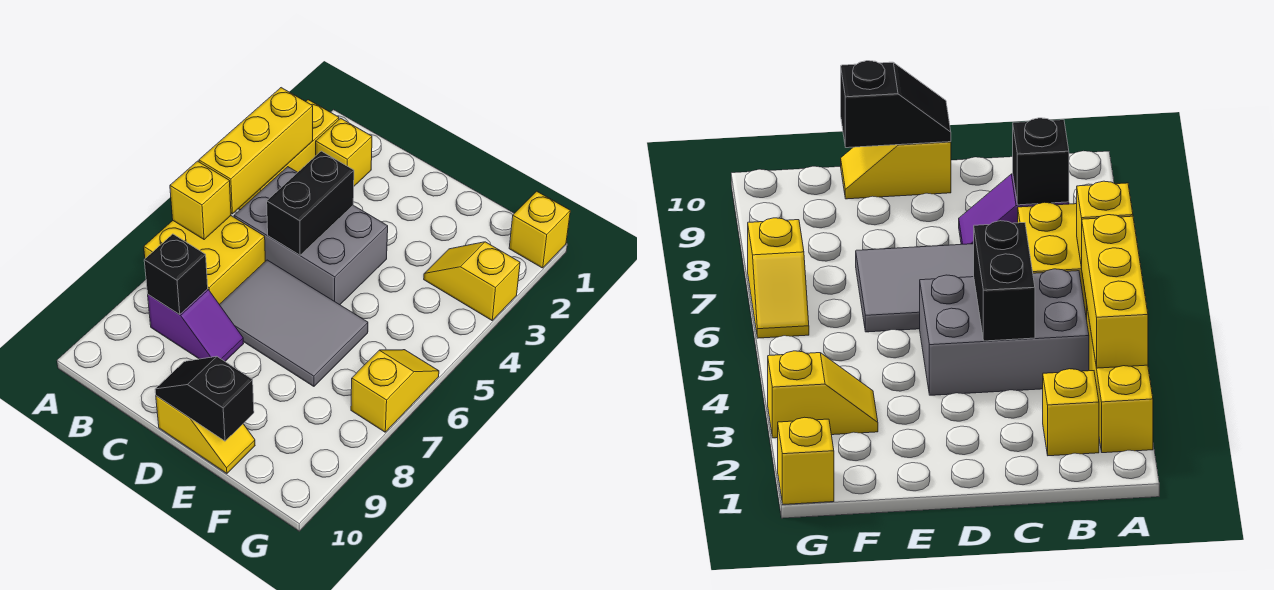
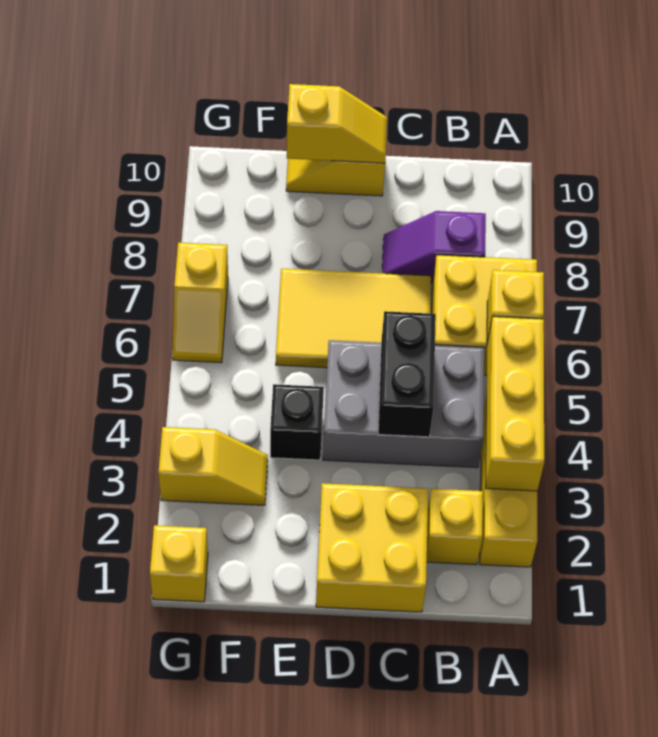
black brick B8 level 2 -> black brick E4 level 1
none -> yellow brick C1:D2 level 1
grey tile C6:E7 level 1 -> yellow tile C6:E7 level 1
black slope D10:E10 level 2 top E -> yellow slope D10:E10 level 2 top E

